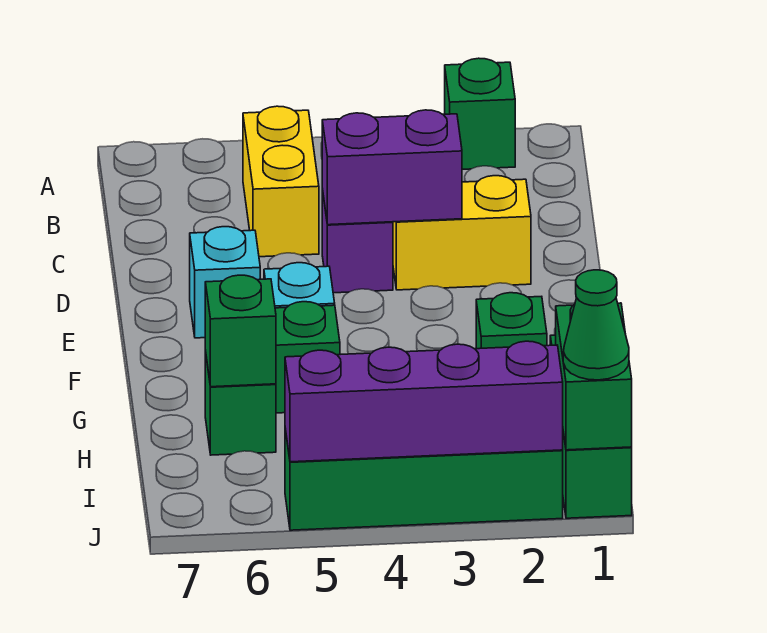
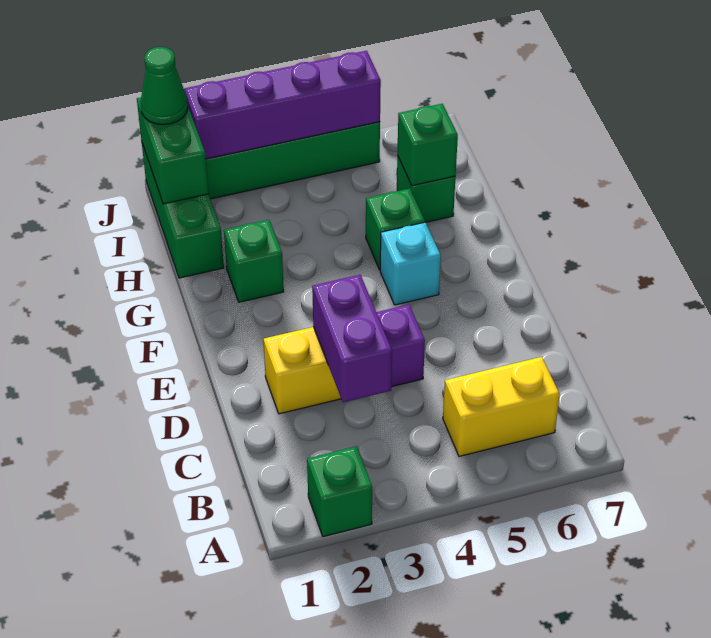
yellow brick B5:C5 level 1 -> yellow brick B5:B6 level 1
purple brick D3:D4 level 2 -> purple brick C3:D3 level 2
cyan brick E6 level 1 -> none

